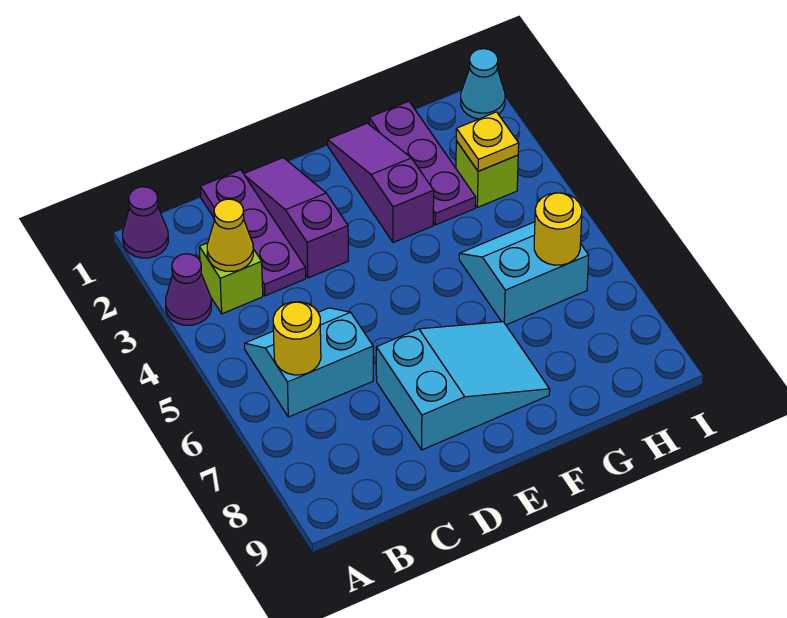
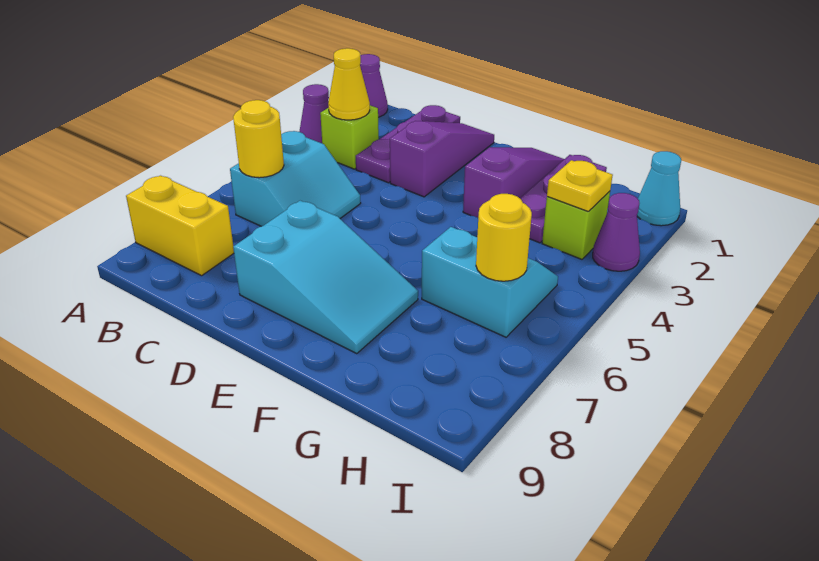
none -> yellow brick A8:B8 level 1
cyan slope B5:C6 level 1 top 6 -> cyan slope B5:C6 level 1 top B
none -> purple cone I3 level 1

